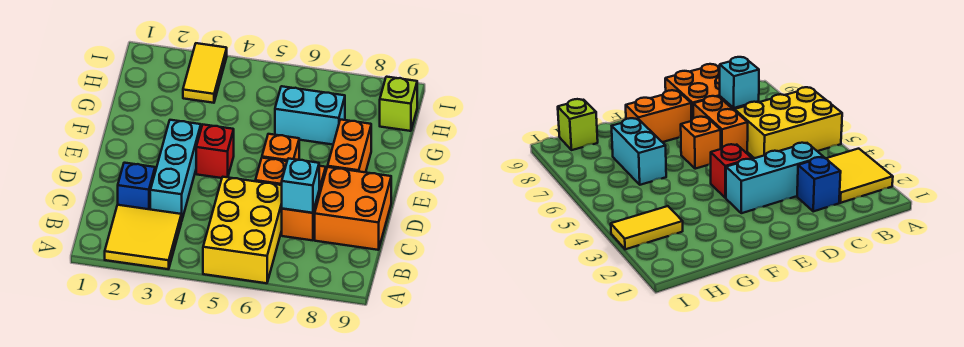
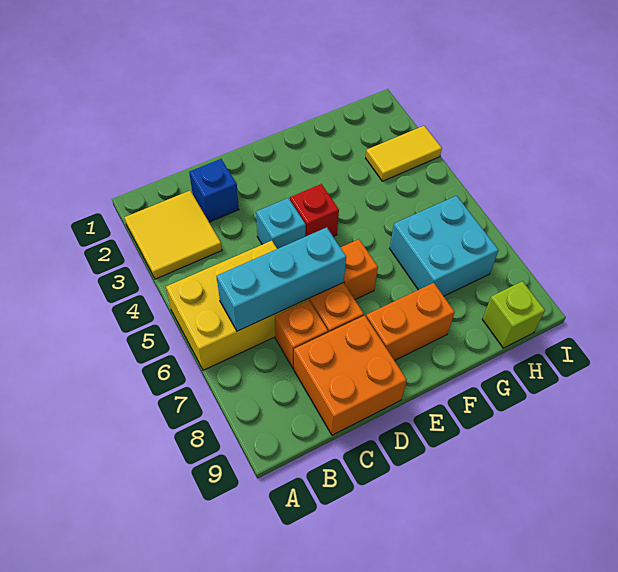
cyan brick C3:E3 level 1 -> cyan brick B6:D6 level 2
cyan brick C7 level 2 -> cyan brick D4 level 1
cyan brick G6:G7 level 1 -> cyan brick G6:H7 level 1

